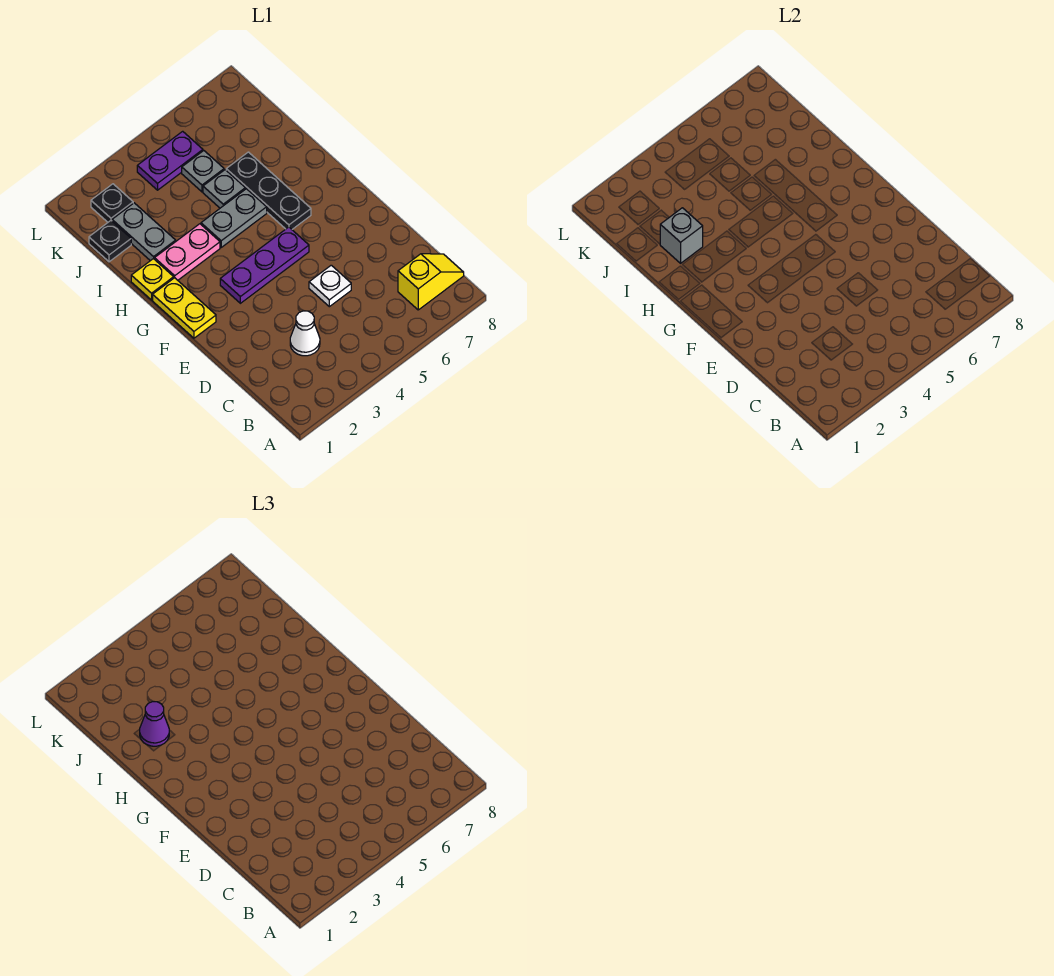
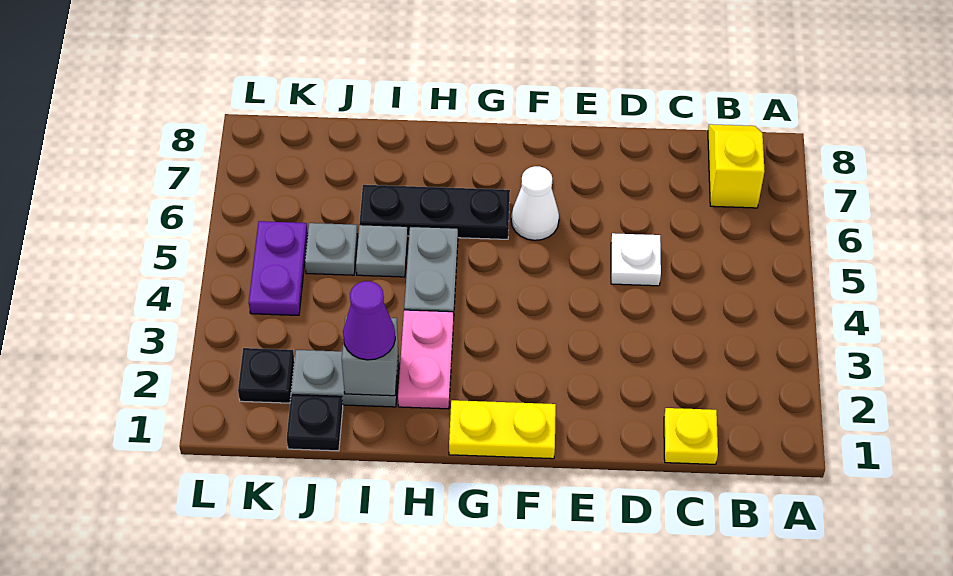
white cone C3 level 1 -> white cone F6 level 1
purple plate F3:F5 level 1 -> none
yellow plate H1 level 1 -> yellow plate C1 level 1

